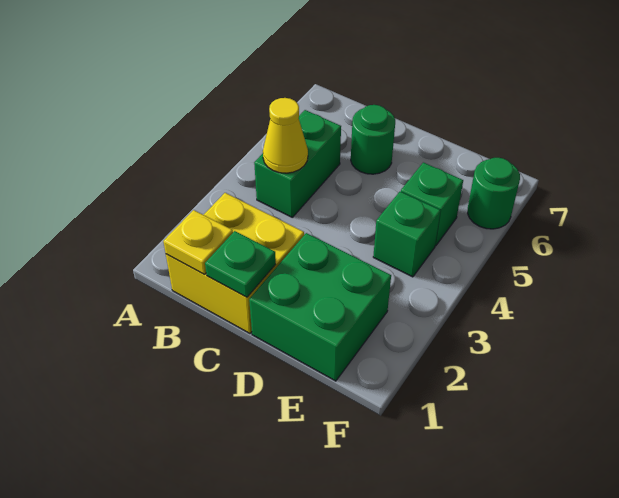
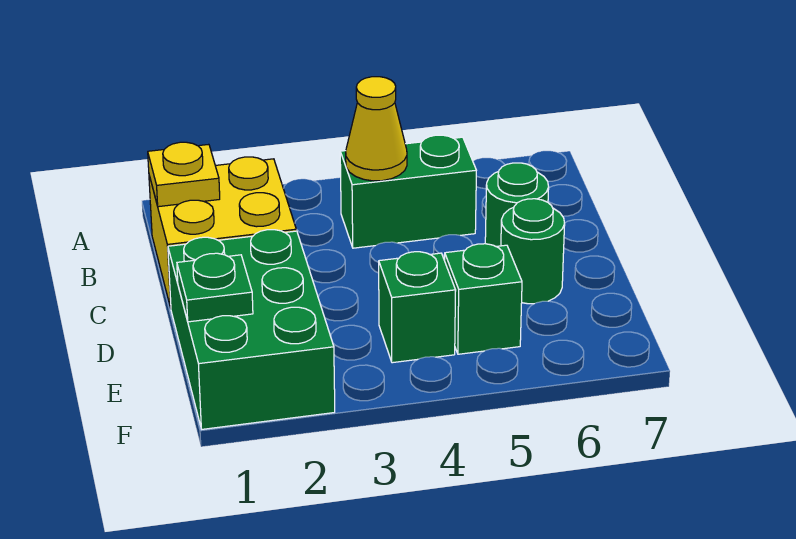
green plate C1 level 2 -> green plate E1 level 2
green brick D1:E2 level 1 -> green brick D1:F2 level 1
green round brick F6 level 1 -> green round brick D6 level 1

